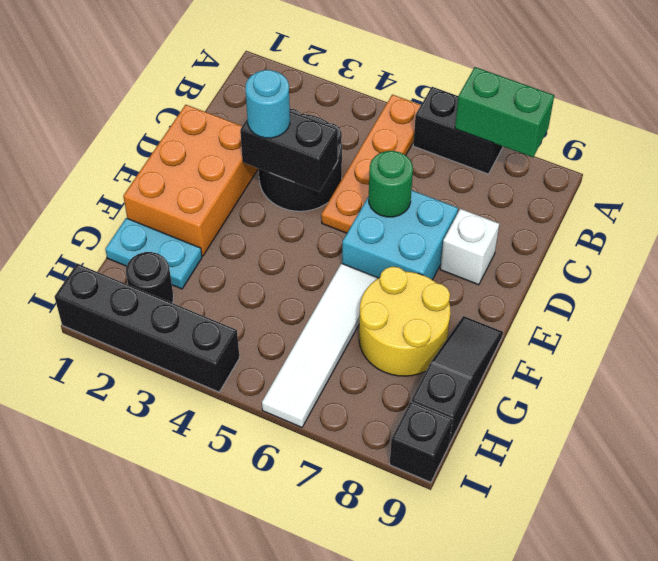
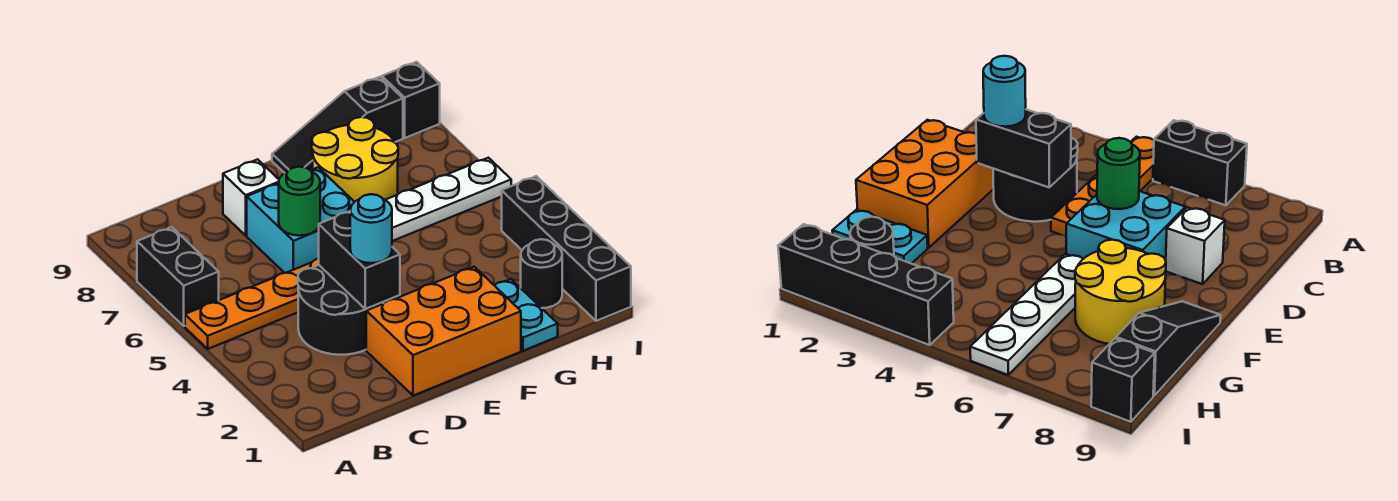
green brick A7:A8 level 2 -> none
white tile F6:I6 level 1 -> white plate F6:I6 level 1

